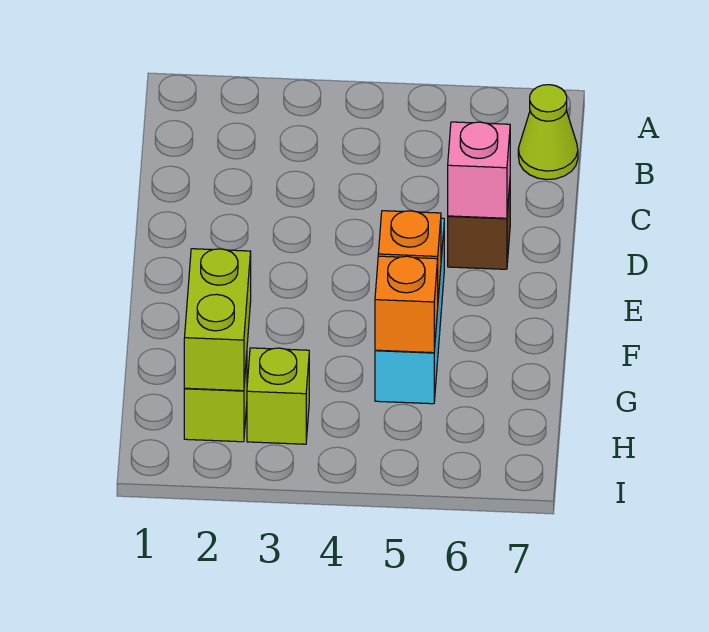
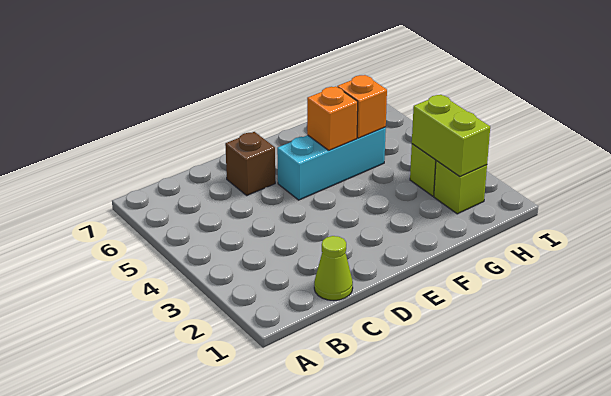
lime cone B7 level 1 -> lime cone C1 level 1
pink brick D6 level 2 -> none
lime brick G2:H2 level 2 -> lime brick H2:H3 level 2

